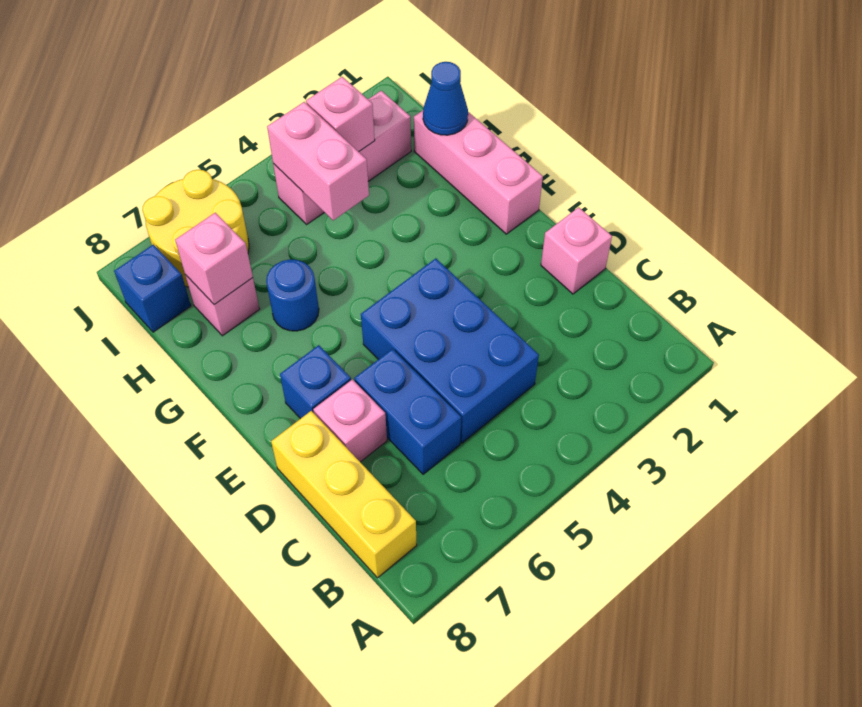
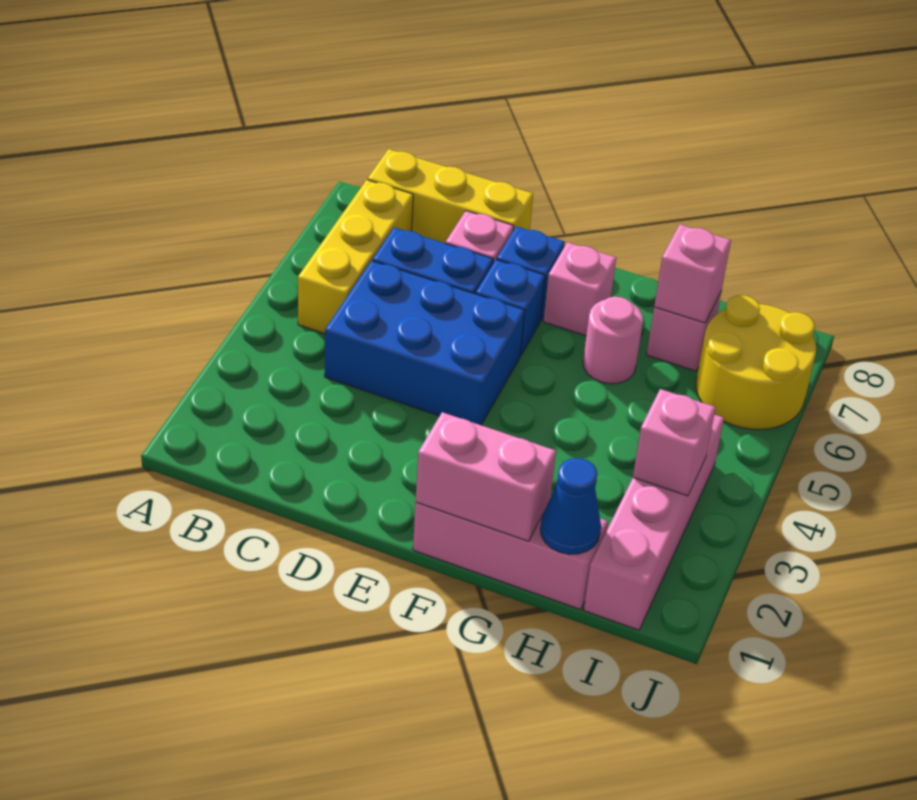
none -> yellow brick B5:B7 level 1
pink brick D1 level 1 -> pink brick F7 level 1
blue round brick G6 level 1 -> pink round brick G6 level 1
pink brick H4:I4 level 2 -> pink brick F1:G1 level 2
pink brick I2:I4 level 1 -> pink brick I1:I4 level 1
blue brick I8 level 1 -> blue brick E6 level 1

